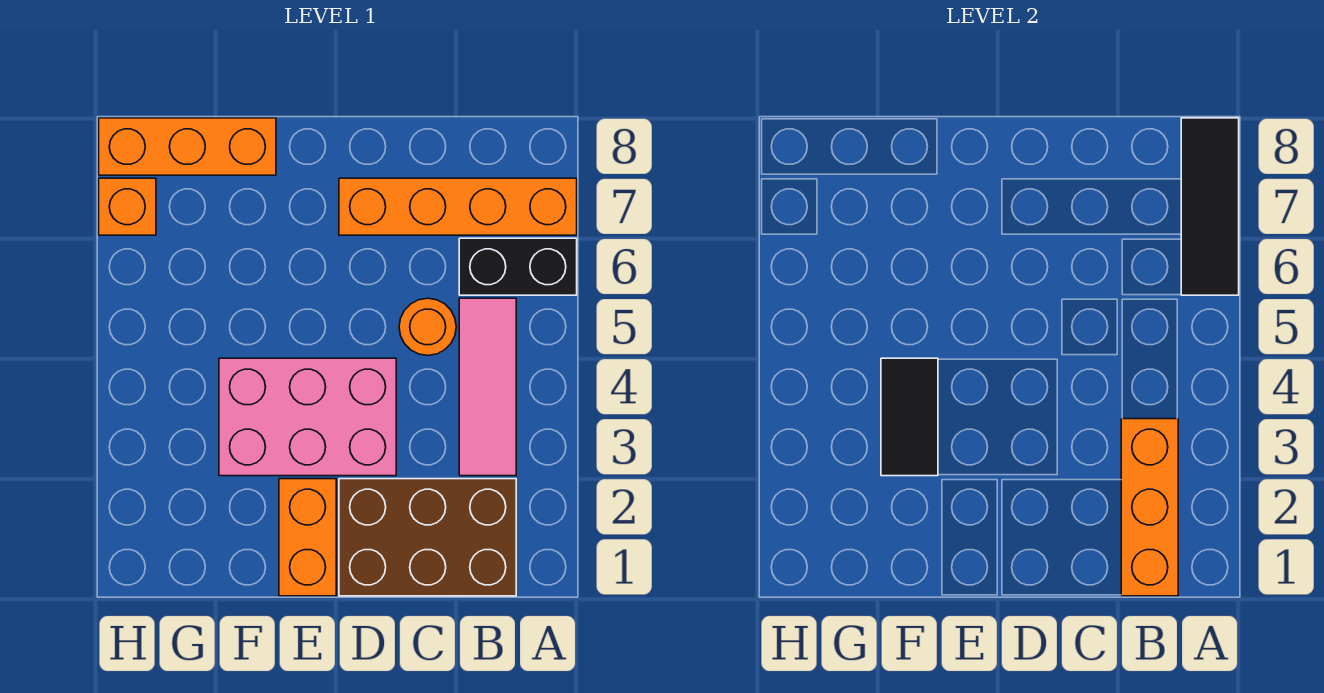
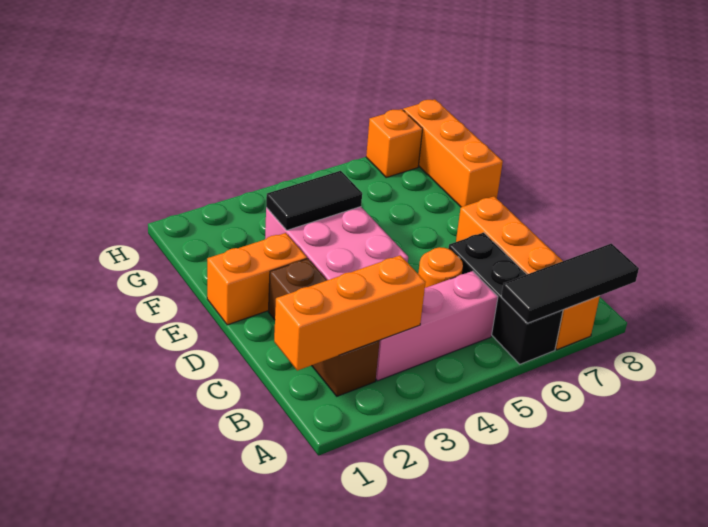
black brick A6:B6 level 1 -> black brick A6:C6 level 1
brown brick B1:D2 level 1 -> brown brick B2:D2 level 1
pink tile B3:B5 level 1 -> pink brick B3:B5 level 1

